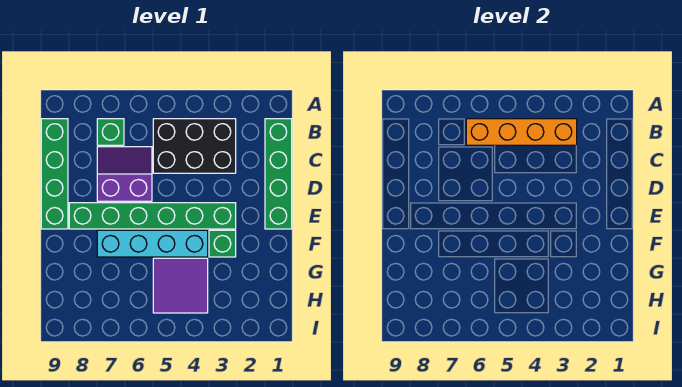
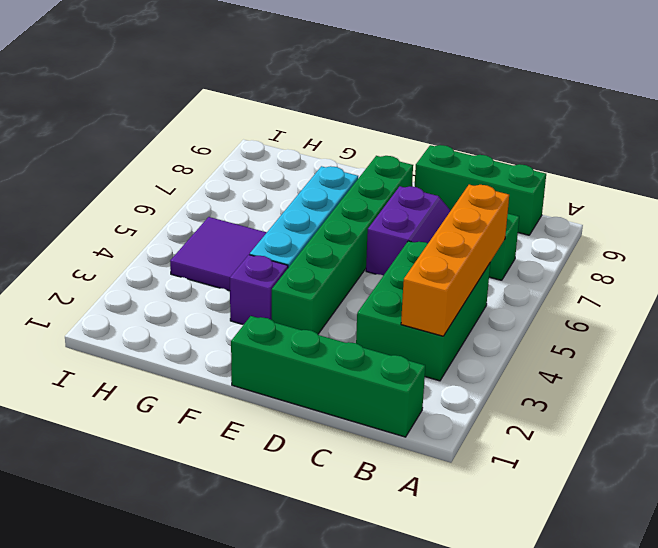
black brick B3:C5 level 1 -> green brick B3:C5 level 1
green brick B9:E9 level 1 -> green brick B9:D9 level 1
green brick F3 level 1 -> purple brick F3 level 1

